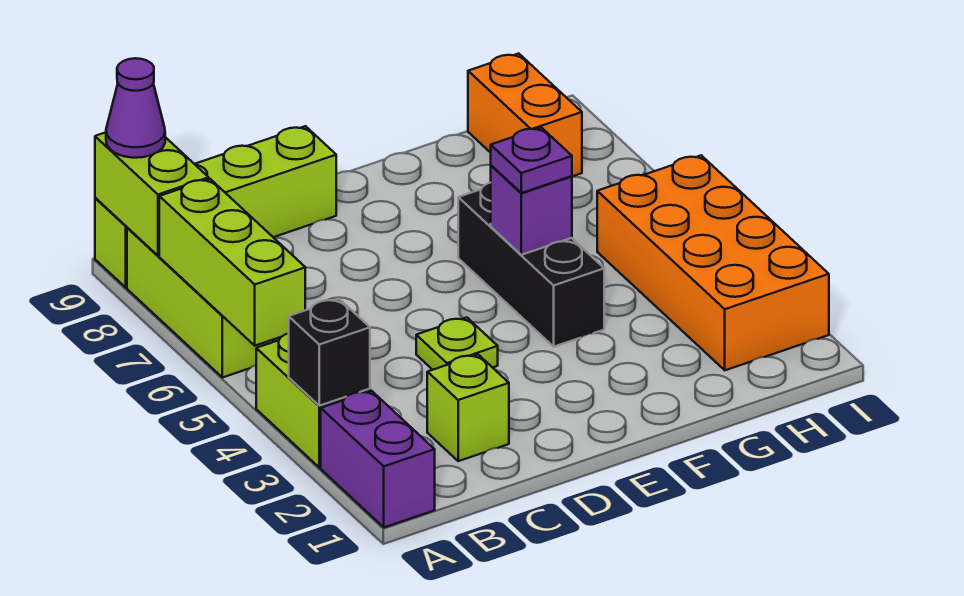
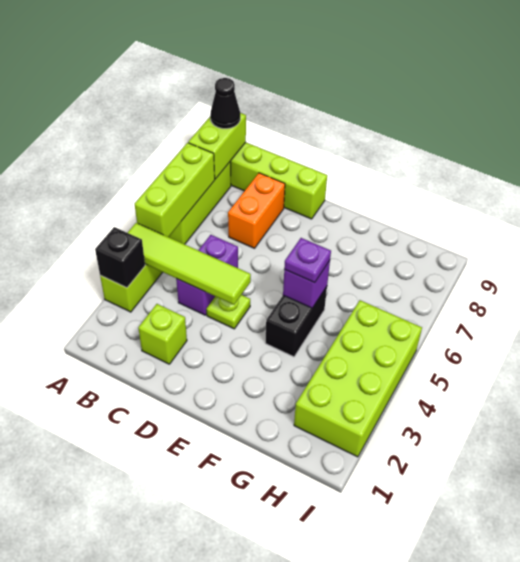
purple brick A1:A2 level 1 -> purple brick C4:C5 level 1
none -> lime tile A4:D4 level 2
purple cone A9 level 3 -> black cone A9 level 3
black brick F4:F6 level 1 -> black brick F4:F5 level 1
orange brick H2:I5 level 1 -> lime brick H2:I5 level 1
orange brick H8:H9 level 1 -> orange brick C7:C8 level 1

